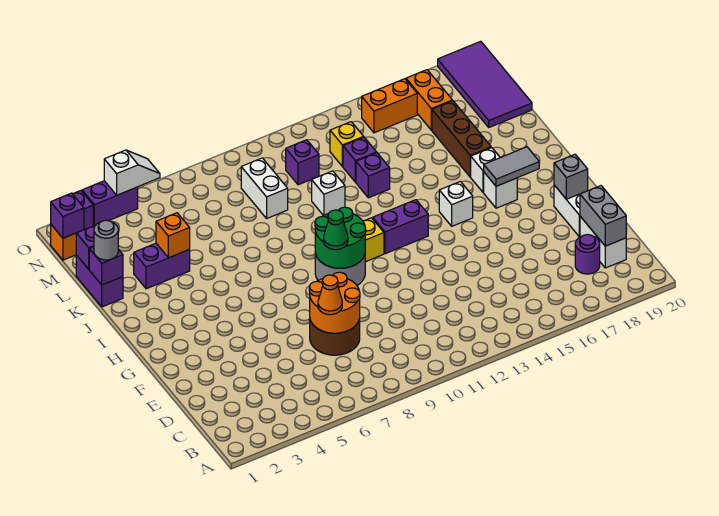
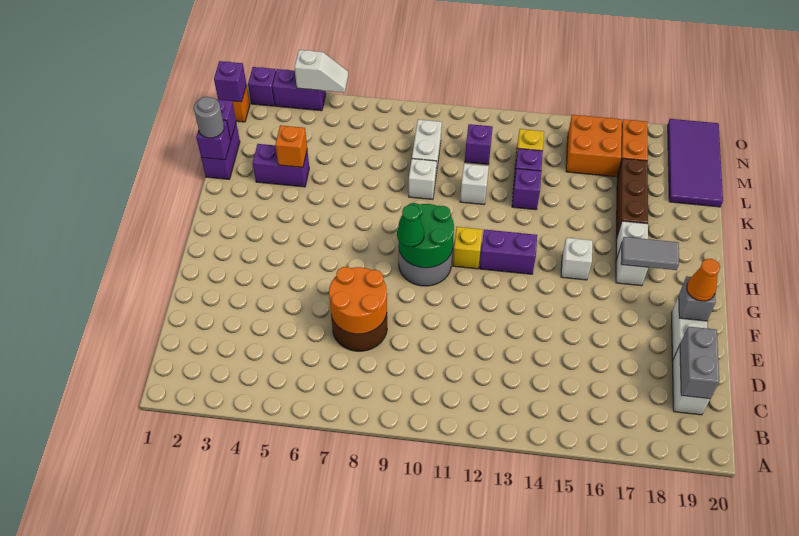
purple round brick C18 level 1 -> none
orange cone D7 level 3 -> orange cone F19 level 3
none -> white brick K9 level 1
orange brick N15:N16 level 1 -> orange brick M15:N16 level 1

